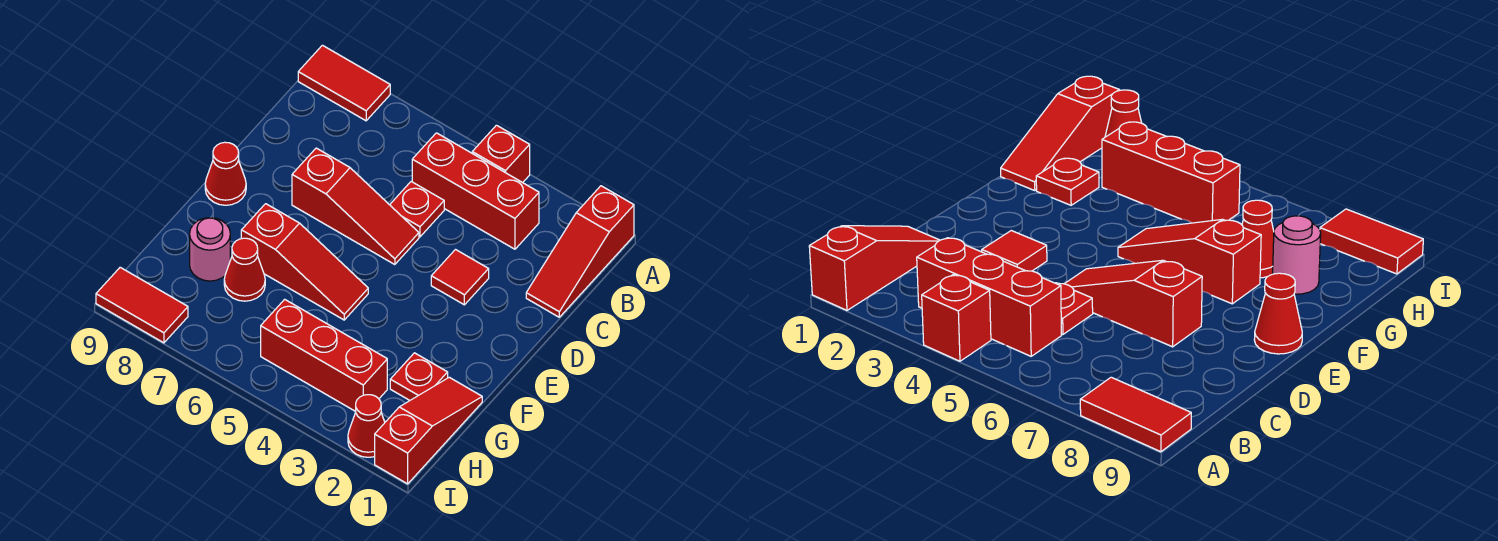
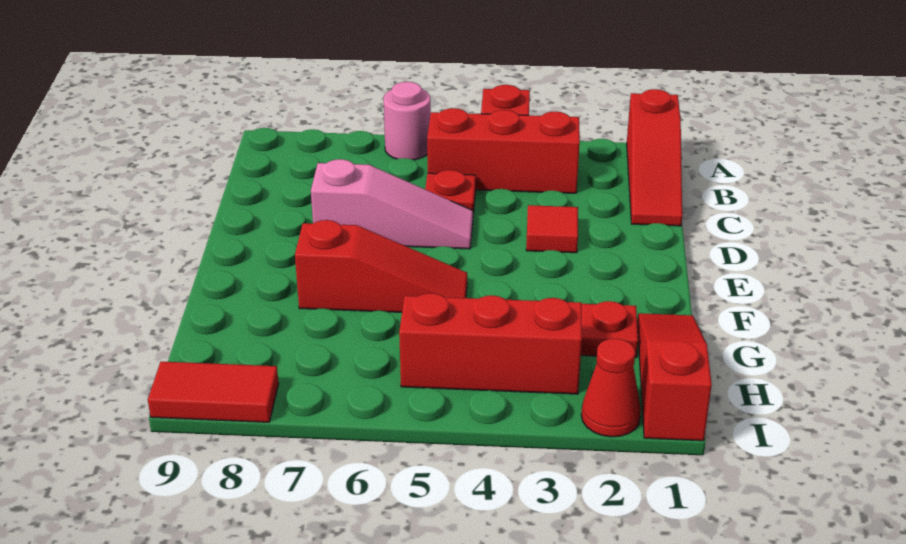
red tile A8:A9 level 1 -> none
red slope D5:D7 level 1 top 7 -> pink slope D5:D7 level 1 top 7
red cone E9 level 1 -> none
red cone G7 level 1 -> none
pink round brick G8 level 1 -> pink round brick A6 level 1

